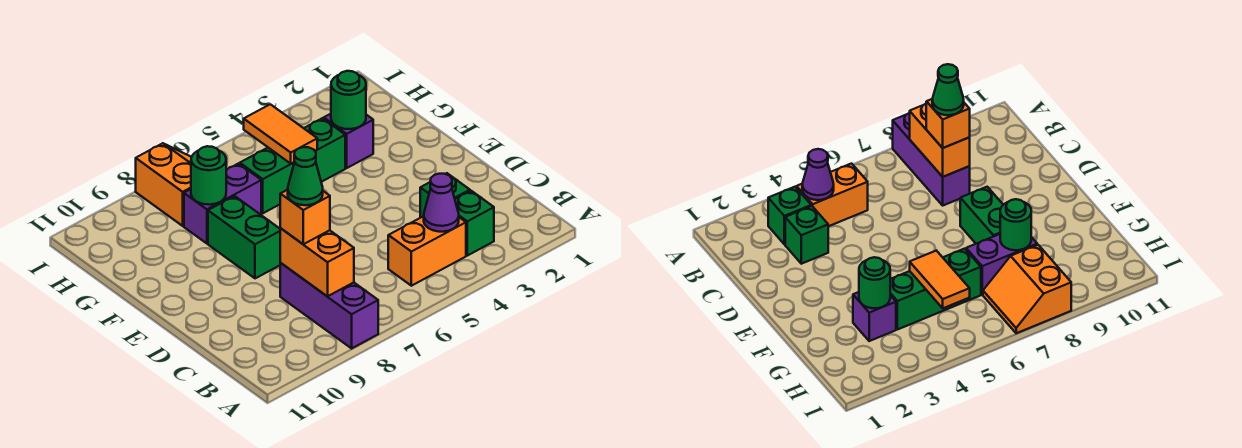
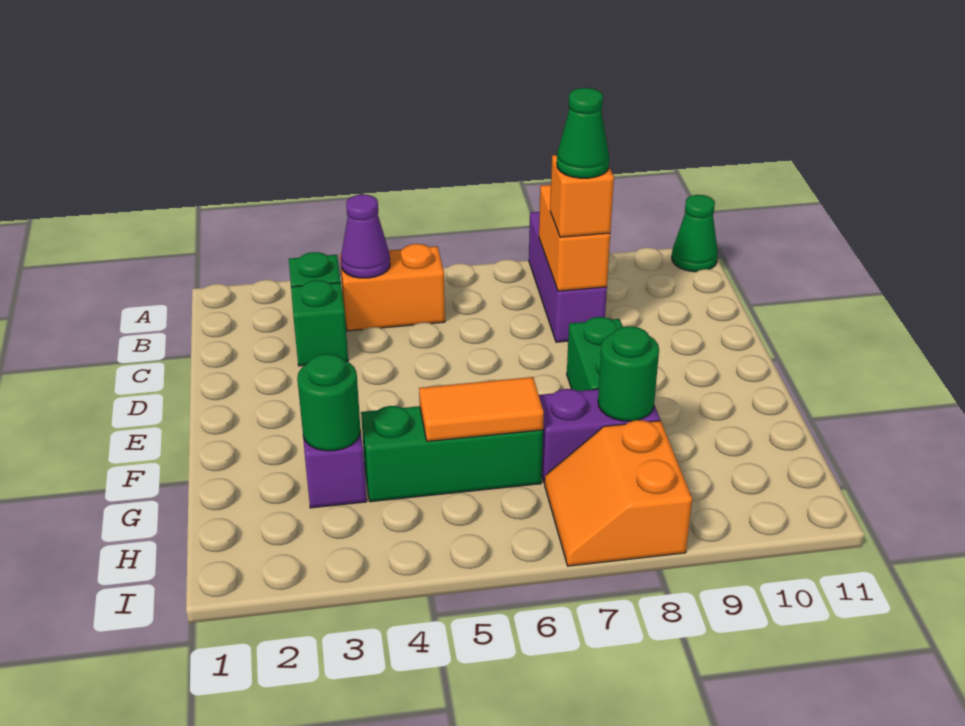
none -> green cone A11 level 1
orange tile G5:H5 level 2 -> orange tile G5:G6 level 2

